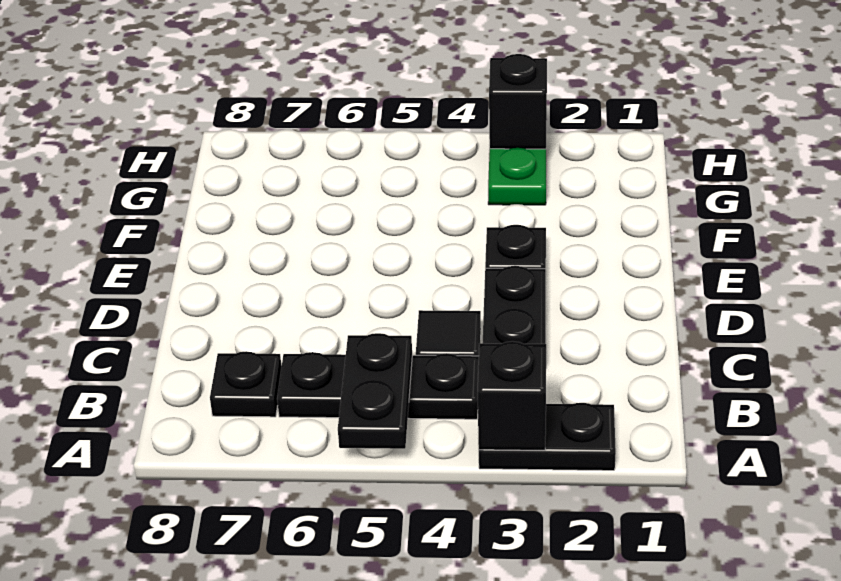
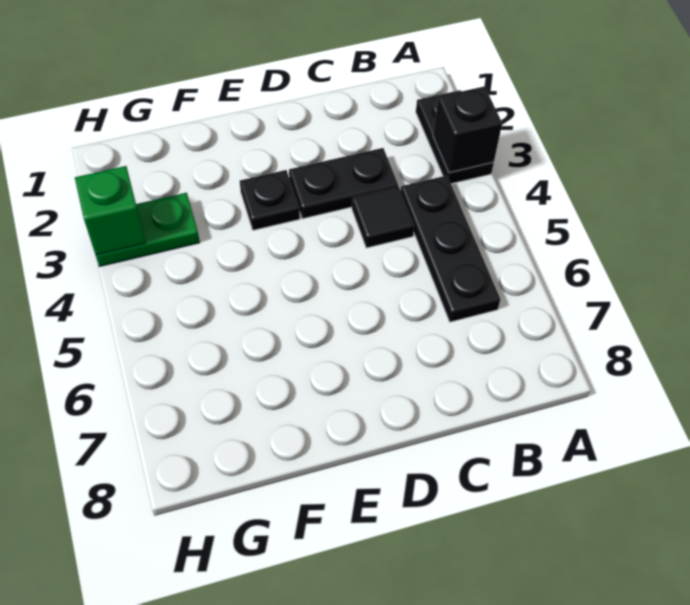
black plate A5:B5 level 2 -> none
black plate B7 level 1 -> none
black brick H3 level 2 -> green brick H3 level 2

